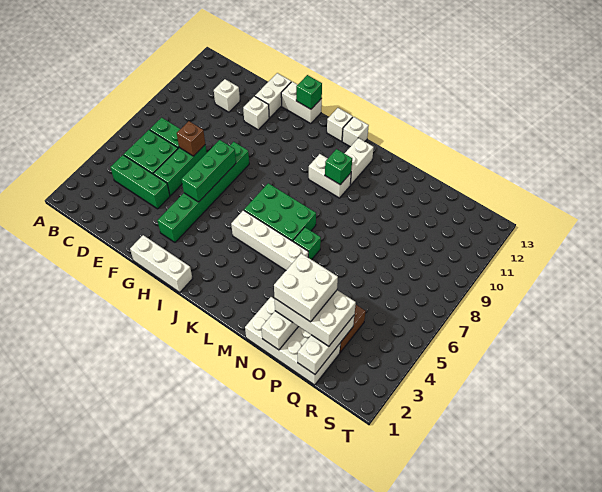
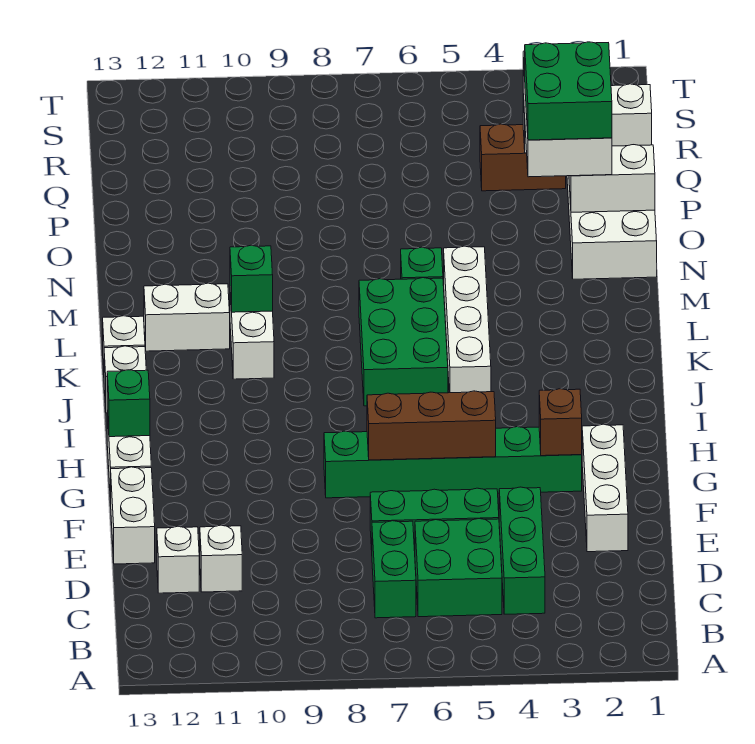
brown brick E7 level 2 -> brown brick G3 level 2
white brick F11 level 1 -> white brick D12 level 1
white brick F12:F13 level 1 -> white brick E13:F13 level 1
white brick G1:I1 level 1 -> white brick E2:G2 level 1
green brick G5:G7 level 2 -> brown brick G5:G7 level 2
white brick O2:P3 level 4 -> green brick O2:P3 level 4

